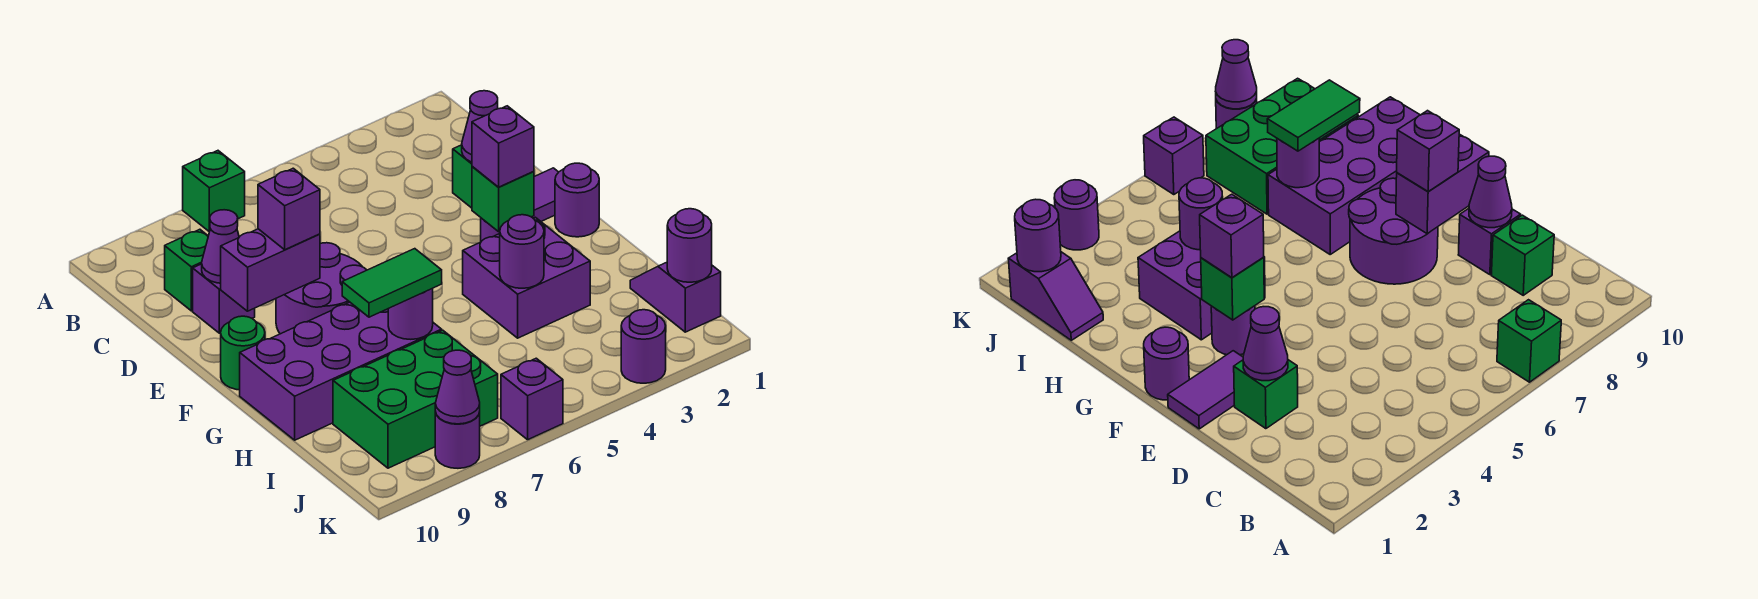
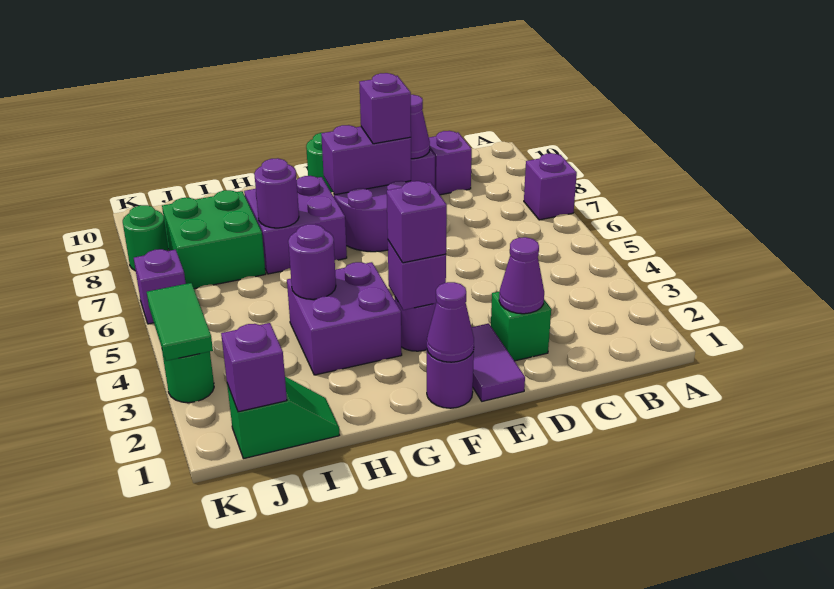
green brick A7 level 1 -> purple brick A7 level 1
green brick C9 level 1 -> purple brick C9 level 1
purple brick E8:E9 level 2 -> purple brick E8:F8 level 2
green brick F3 level 2 -> purple brick F3 level 2
purple brick G7:H10 level 1 -> purple brick G7:H8 level 1
green tile H7:H8 level 3 -> green tile K3:K4 level 2
purple slope I1:J1 level 1 top J -> green slope I1:J1 level 1 top J
green brick I7:J9 level 1 -> green brick I7:J8 level 1
purple round brick J1 level 2 -> purple brick J1 level 2
purple round brick K3 level 1 -> green round brick K3 level 1
purple round brick K8 level 1 -> green round brick K8 level 1
purple cone K8 level 2 -> purple cone F1 level 2

